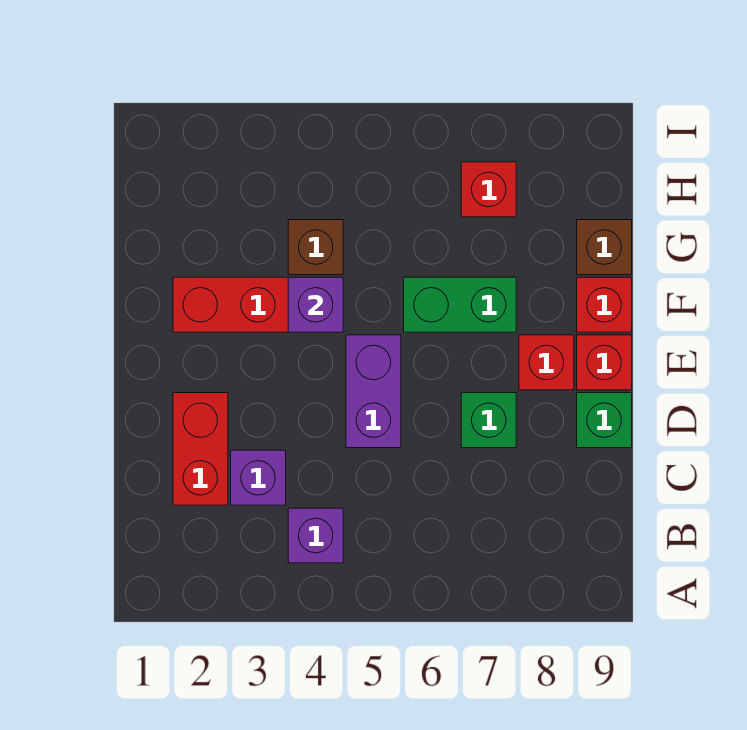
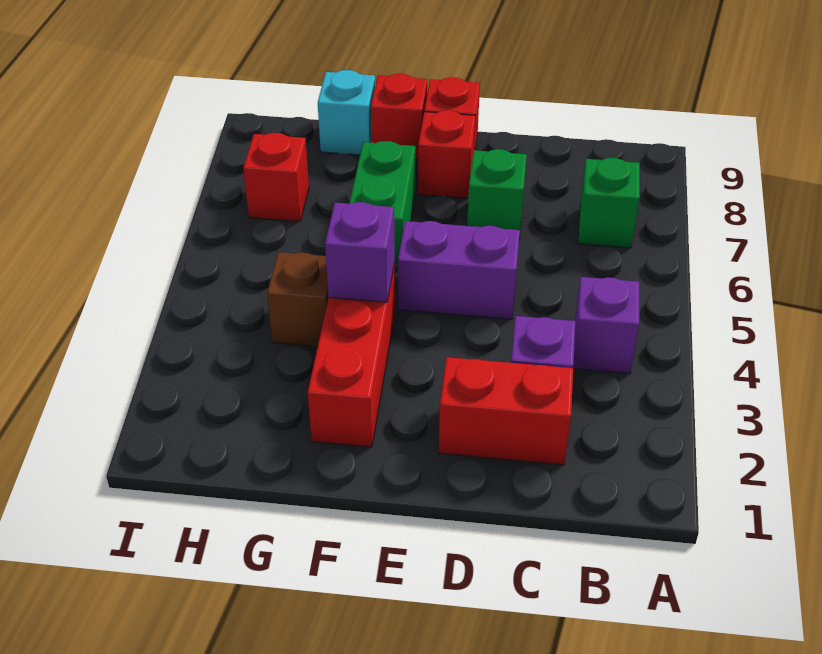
green brick D9 level 1 -> green brick B7 level 1
brown brick G9 level 1 -> cyan brick G9 level 1

